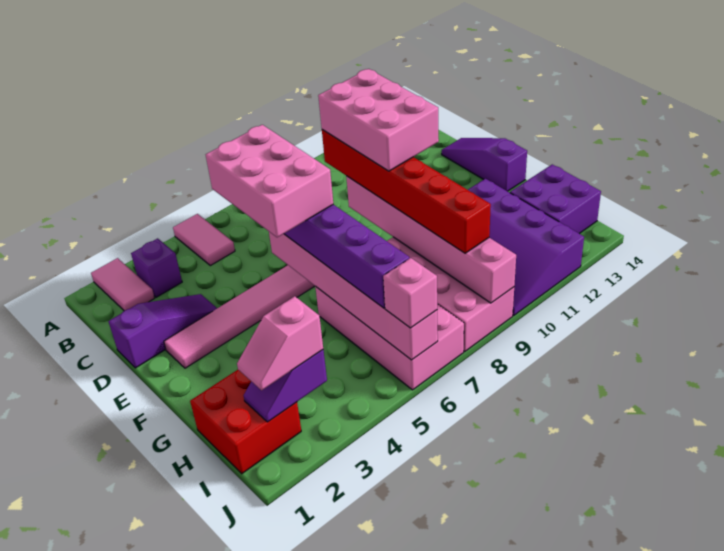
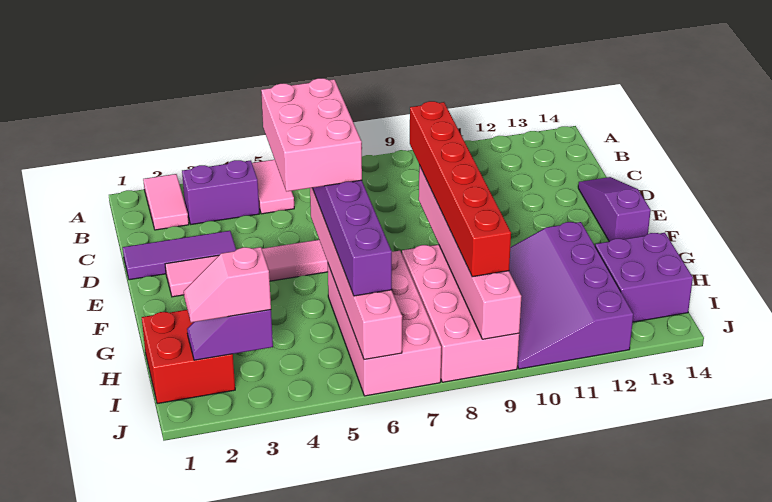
purple brick B3 level 1 -> purple brick B3:B4 level 1
purple slope D1:D3 level 1 top 1 -> purple tile D1:D3 level 1
pink brick D9:F10 level 4 -> none
pink brick J6 level 3 -> none

